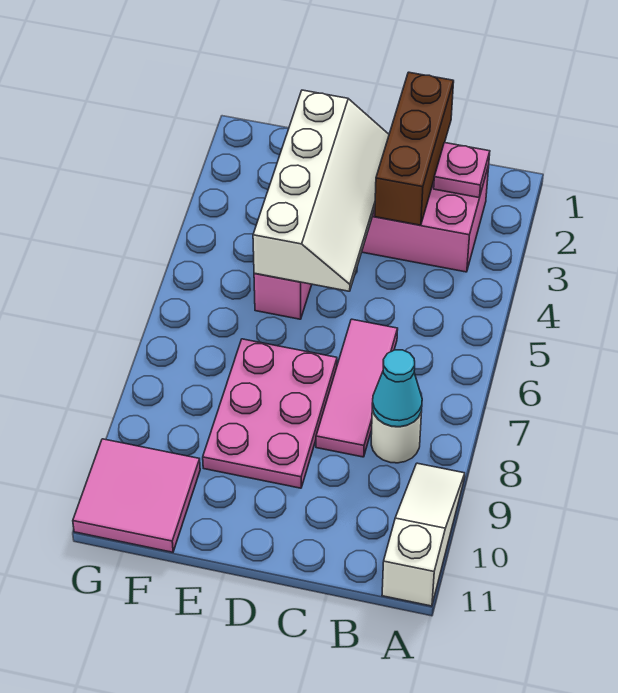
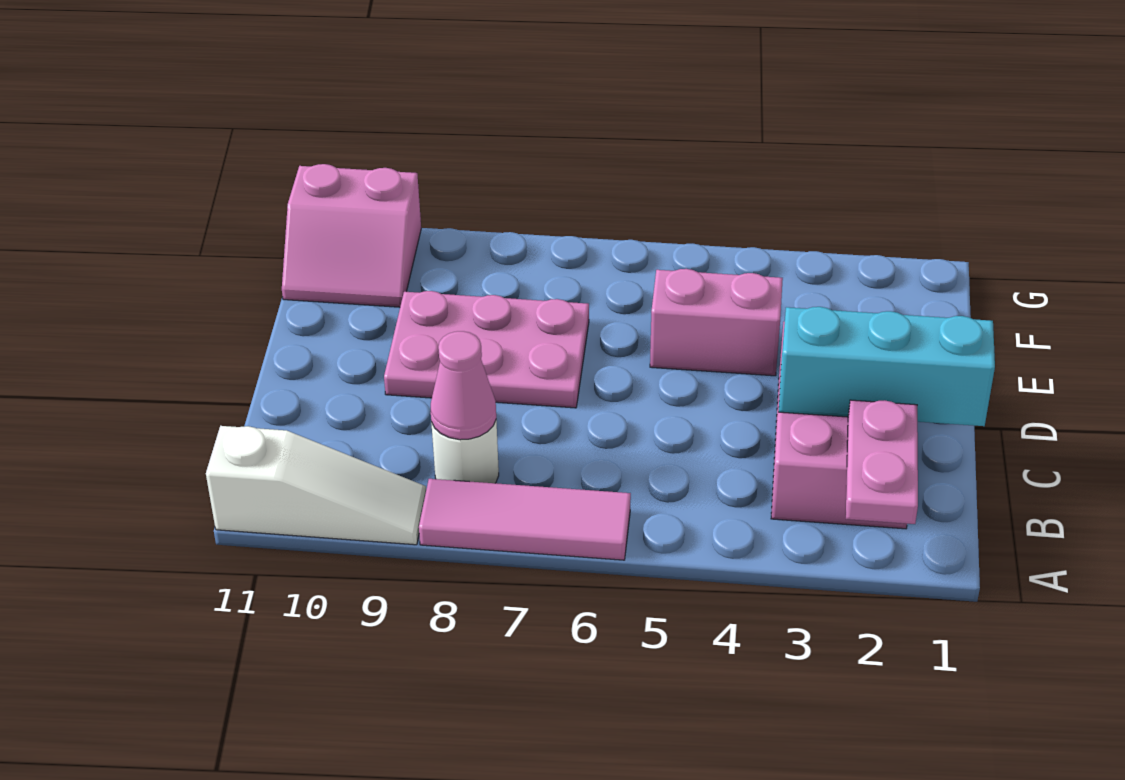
pink plate B2 level 2 -> pink plate A2:B2 level 2
cyan cone B8 level 2 -> pink cone B8 level 2
brown brick C1:C3 level 2 -> cyan brick C1:C3 level 2
pink tile C6:C8 level 1 -> pink tile A6:A8 level 1
white slope D2:E5 level 2 top E -> none
pink tile F10:G11 level 1 -> pink slope F10:G11 level 1 top G

